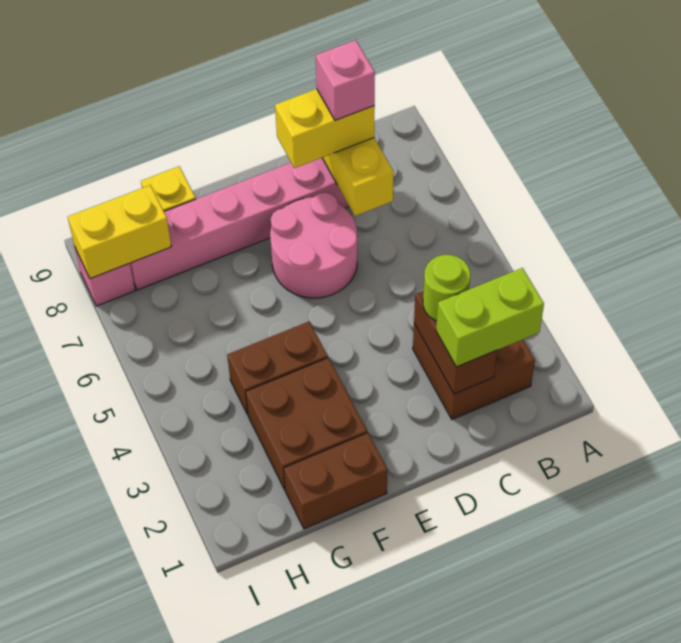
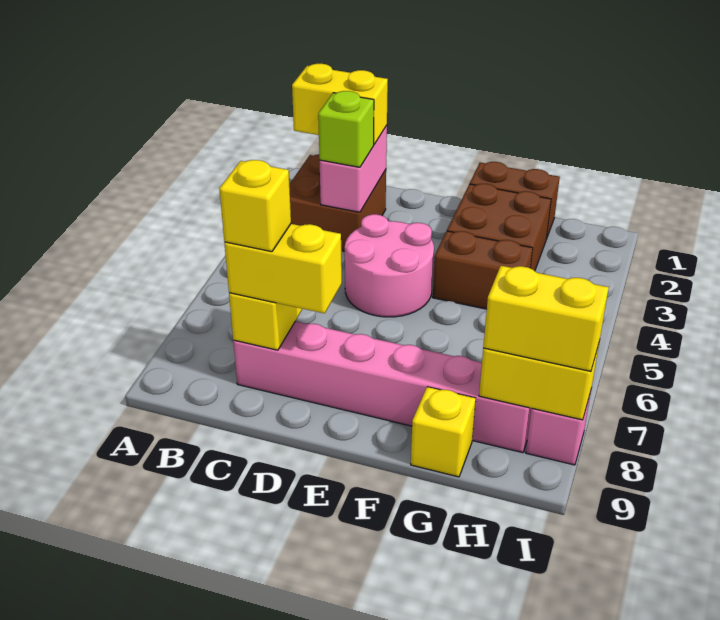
lime brick B2:C2 level 3 -> yellow brick B2:C2 level 3
brown brick C2:C3 level 2 -> pink brick C2:C3 level 2
lime round brick C3 level 3 -> lime brick C3 level 3
pink brick C8 level 4 -> yellow brick C8 level 4
pink round brick D6:E7 level 1 -> pink round brick D4:E5 level 1
none -> yellow brick H8:I8 level 3

